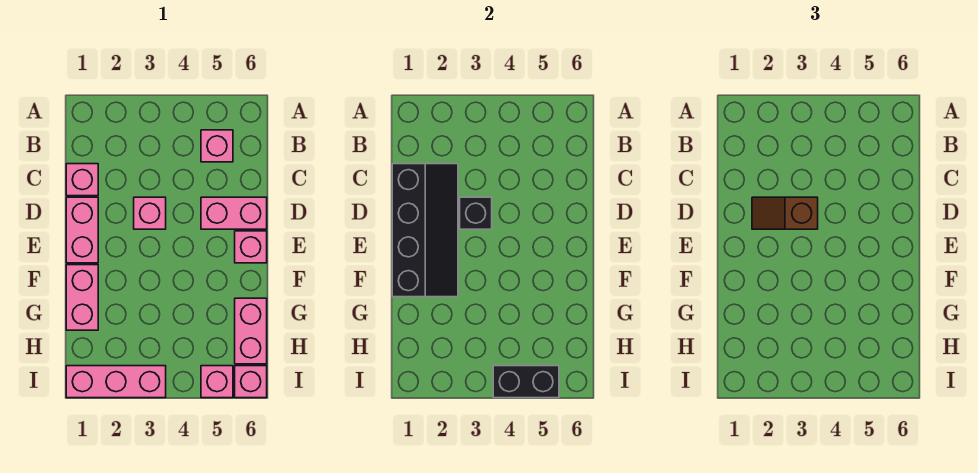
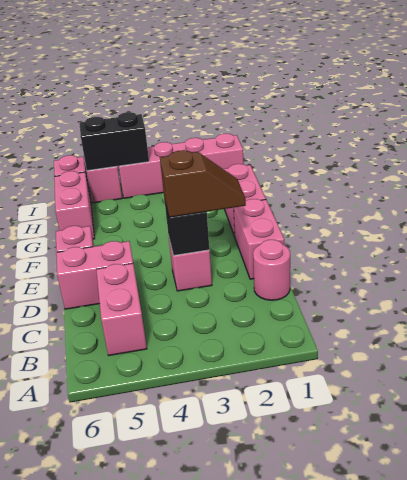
pink brick B5 level 1 -> pink brick B5:C5 level 1
pink brick C1 level 1 -> pink round brick C1 level 1
black slope C1:F2 level 2 top 1 -> none
pink brick I1:I3 level 1 -> pink brick I1:I4 level 1

